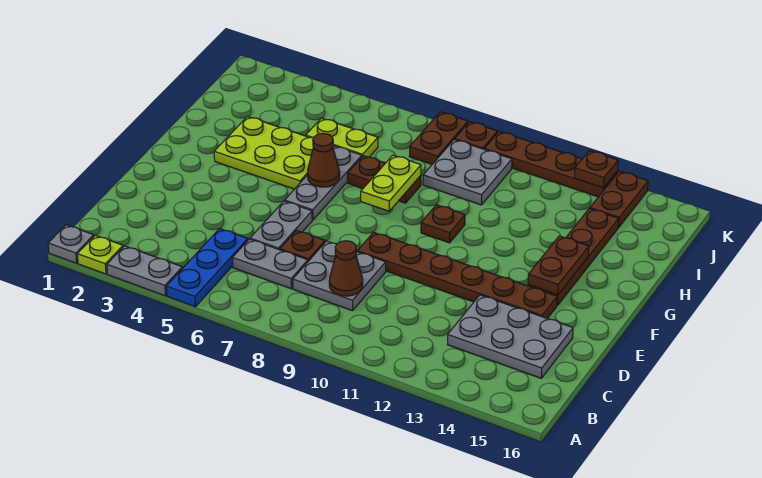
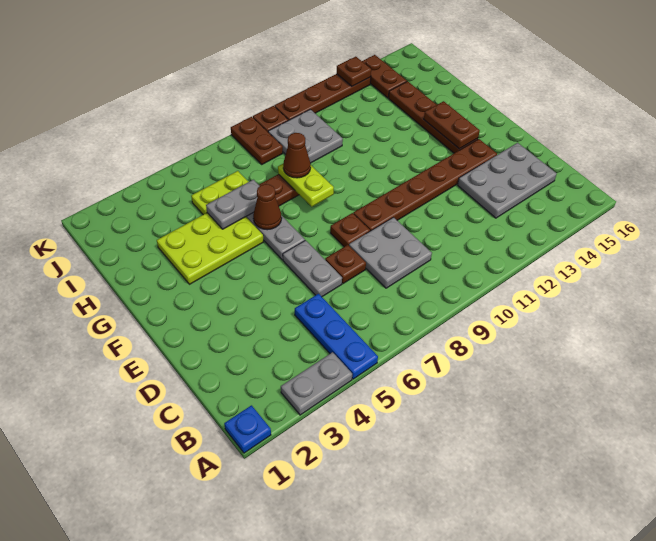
grey plate A1 level 1 -> blue plate A1 level 1
lime plate A2 level 1 -> none
grey plate C6:C7 level 1 -> grey plate H5:H6 level 2
brown cone C9 level 2 -> brown cone H8 level 3
brown plate G10 level 1 -> brown plate E8 level 1

